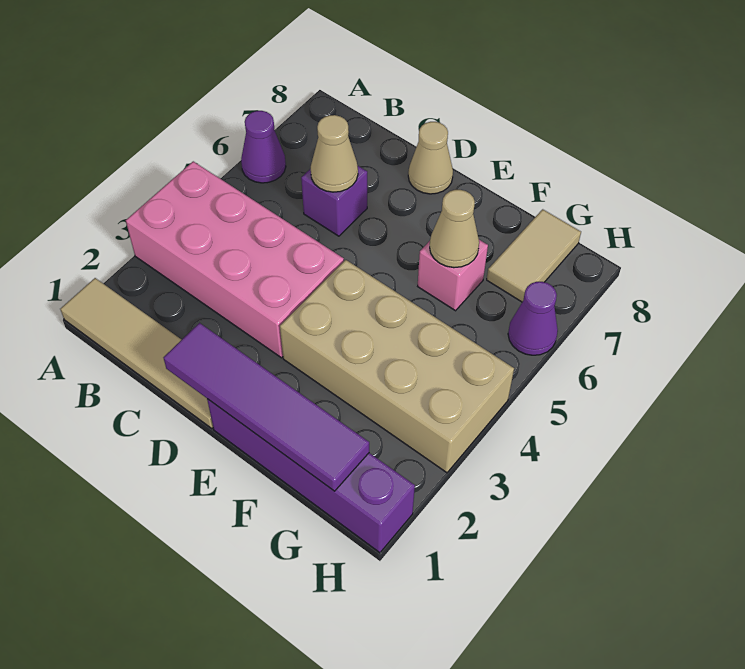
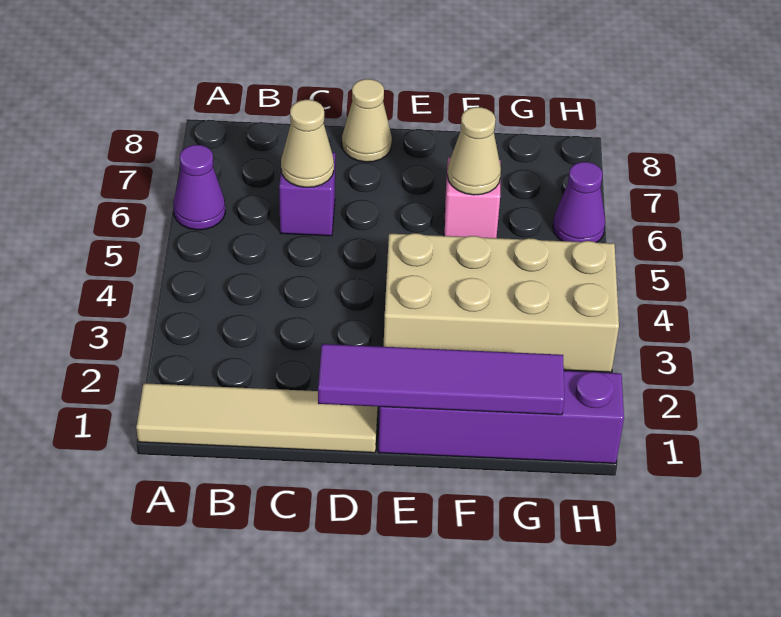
pink brick A3:D4 level 1 -> none
tan tile G7:G8 level 1 -> none

